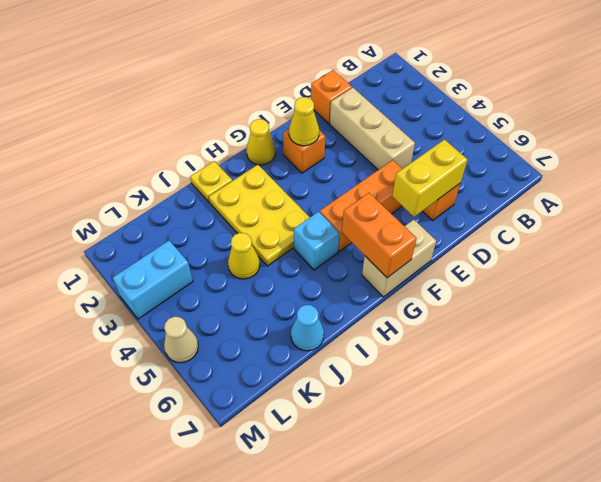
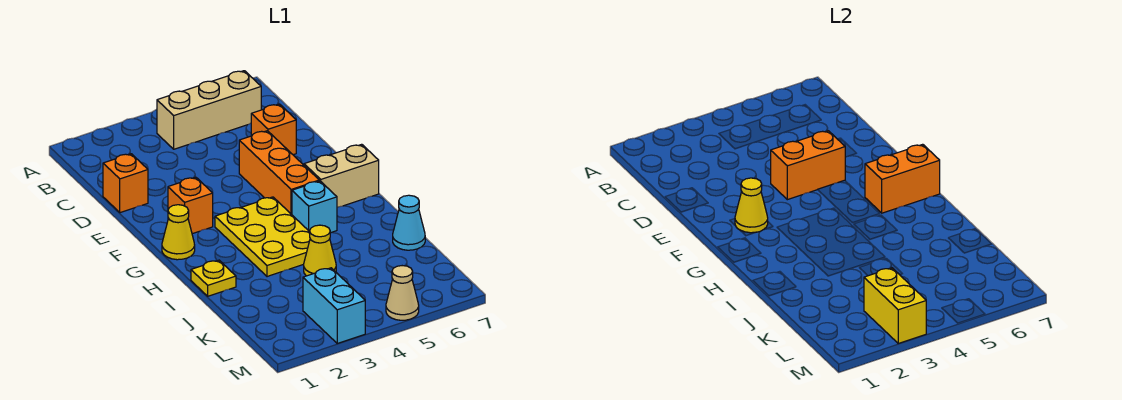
tan brick D2:D4 level 1 -> tan brick B4:B6 level 1
yellow brick D6:E6 level 2 -> yellow brick L3:M3 level 2
none -> orange brick E4:E5 level 2
tan brick F7:G7 level 1 -> tan brick G6:G7 level 1
yellow plate H2:I4 level 1 -> yellow plate G3:I4 level 1

